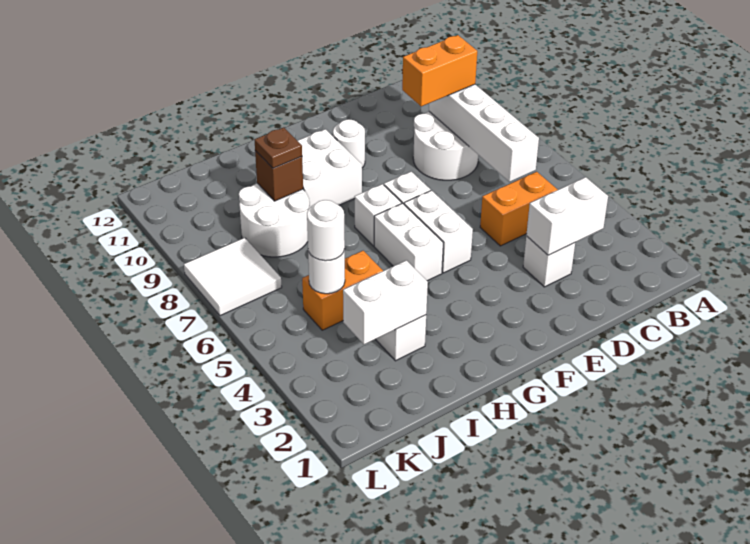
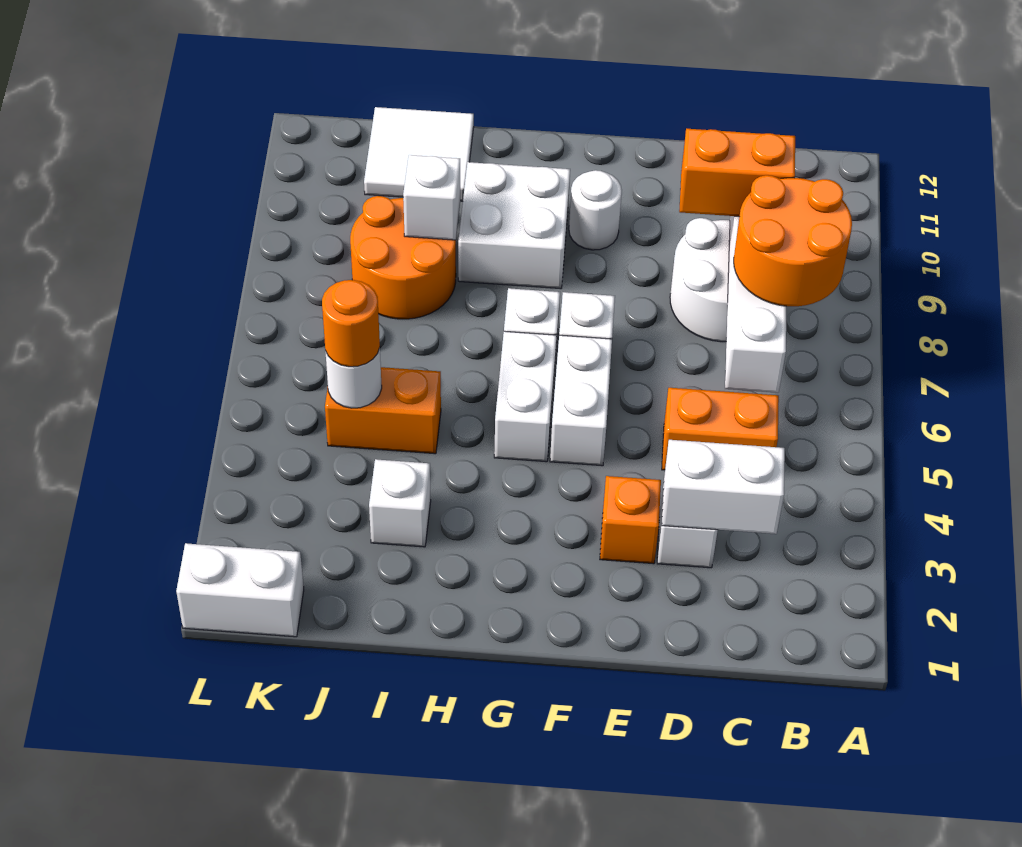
none -> orange round brick B7:C8 level 3
none -> orange brick E3 level 1
white brick I3:J3 level 2 -> white brick K1:L1 level 1
white round brick I8:J9 level 1 -> orange round brick I8:J9 level 1
brown brick I9 level 2 -> white brick I9 level 2
brown plate I9 level 3 -> none
white round brick J5 level 3 -> orange round brick J5 level 3
white tile K7:L8 level 1 -> white tile I11:J12 level 1

